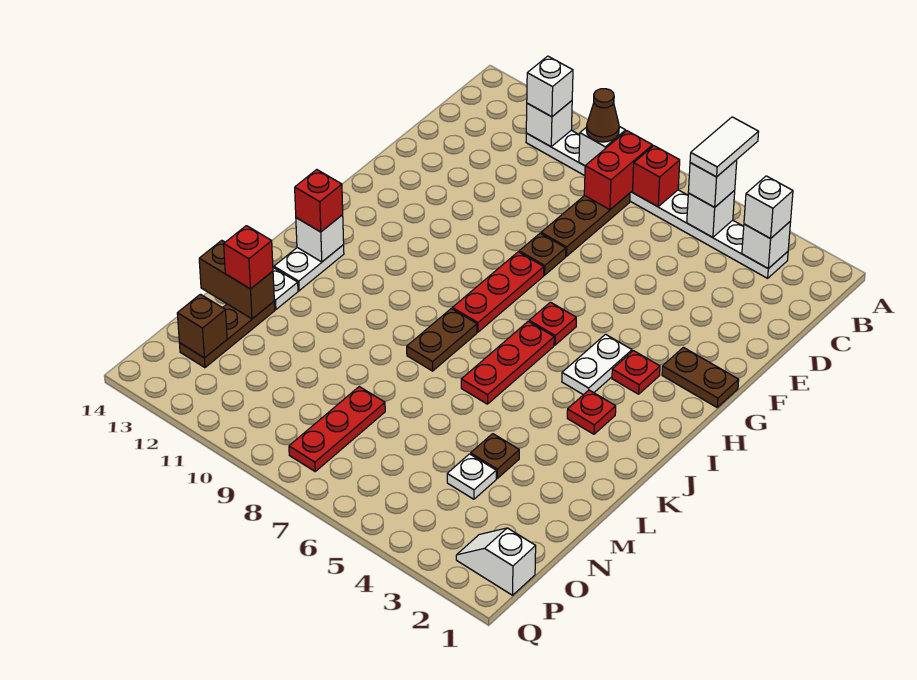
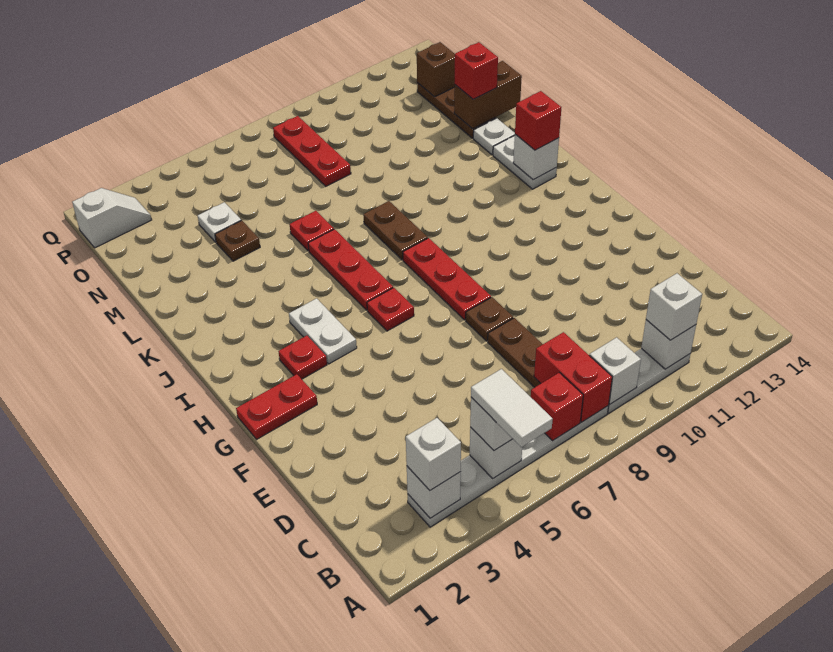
brown cone B9 level 3 -> none
brown plate G1:G2 level 1 -> red plate G1:G2 level 1
red plate J3 level 1 -> red plate L6 level 1

